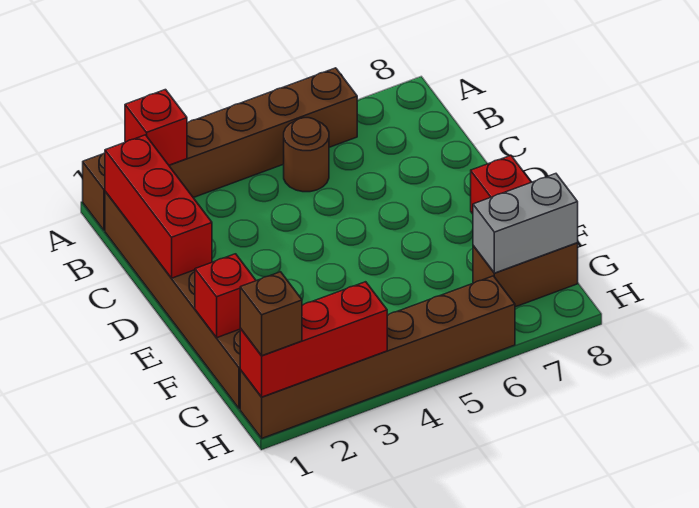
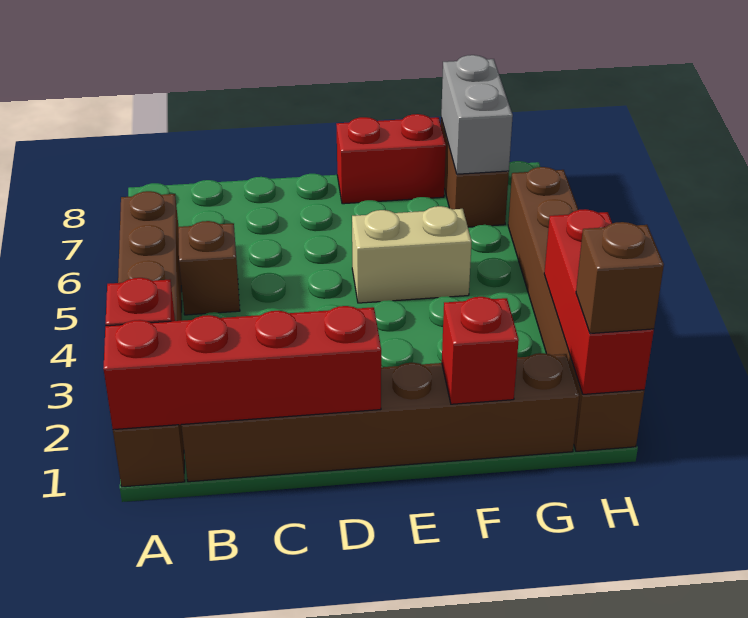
red brick B1:D1 level 2 -> red brick A1:D1 level 2
brown round brick B5 level 1 -> brown brick B5 level 1
none -> tan brick E5:F5 level 1

